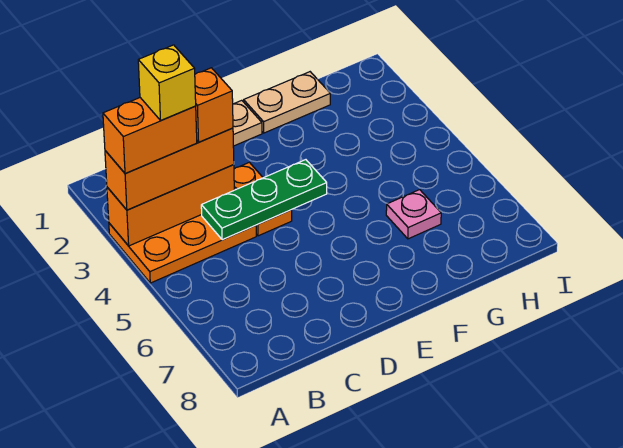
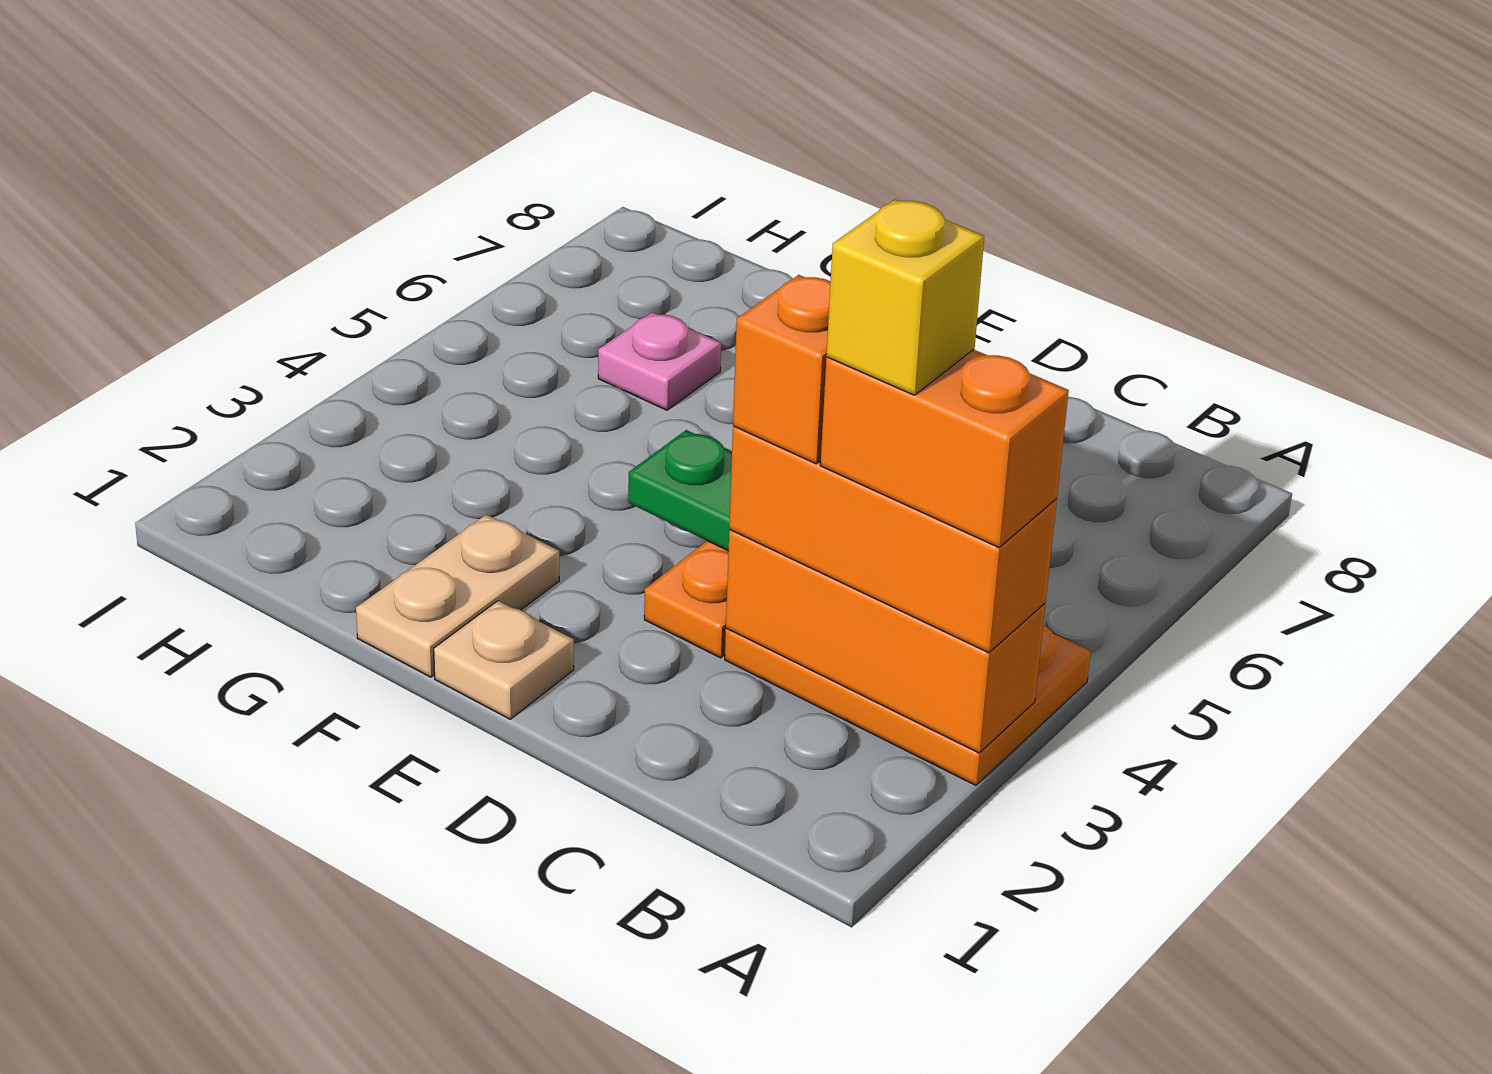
tan plate F1:G1 level 1 -> tan plate F1:F2 level 1

